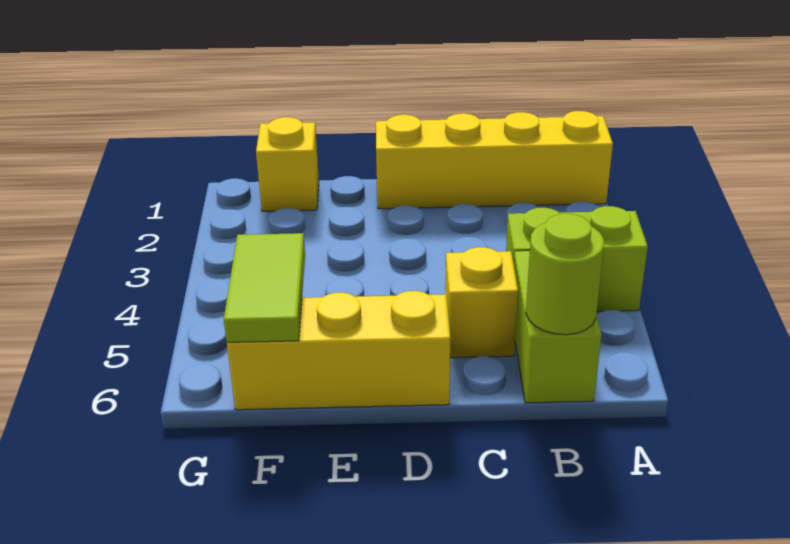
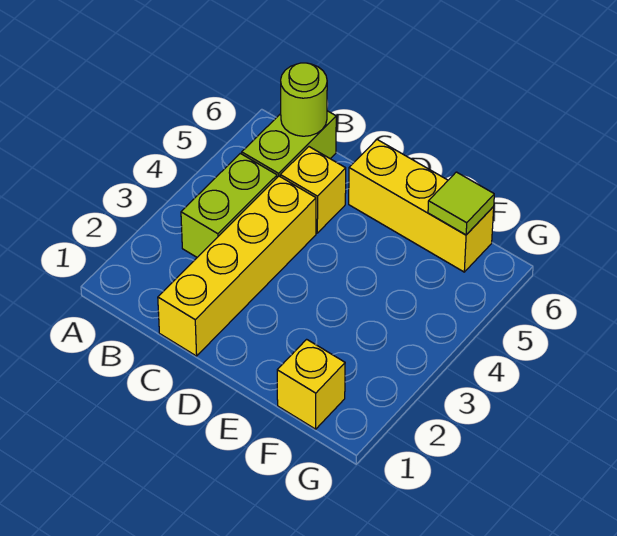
yellow brick A1:D1 level 1 -> yellow brick C1:C4 level 1
lime brick A4:B4 level 1 -> lime brick B3:B4 level 1
lime tile F5:F6 level 2 -> lime tile F6 level 2

